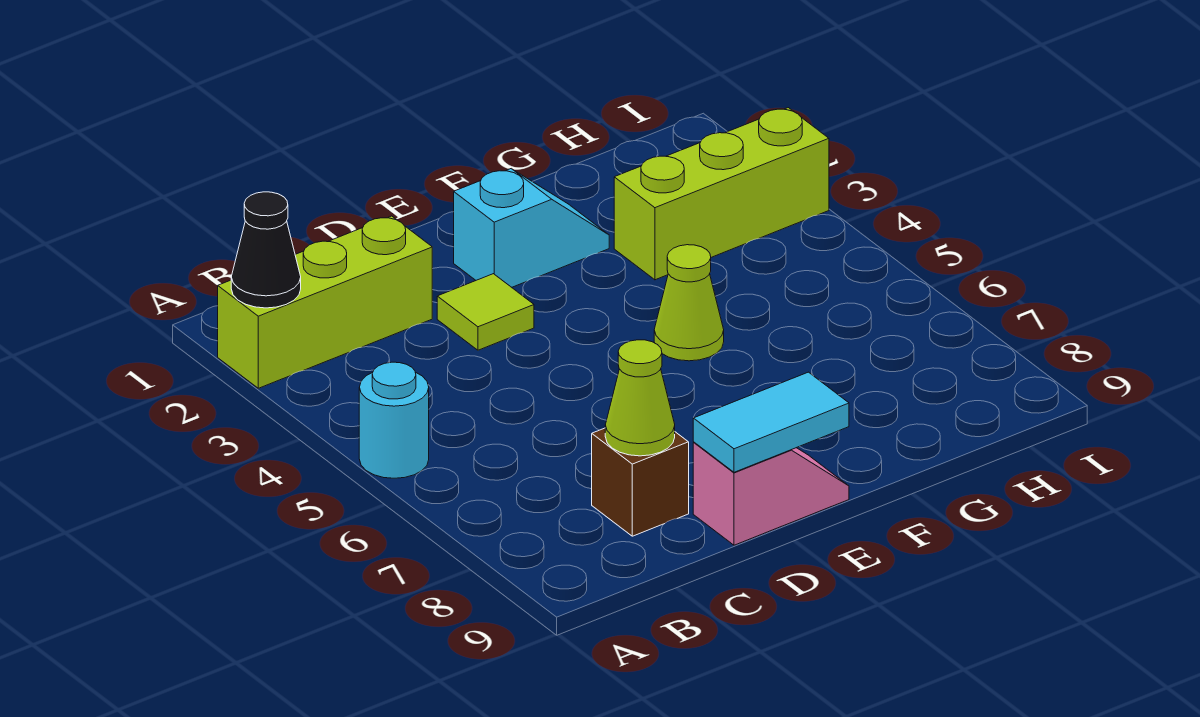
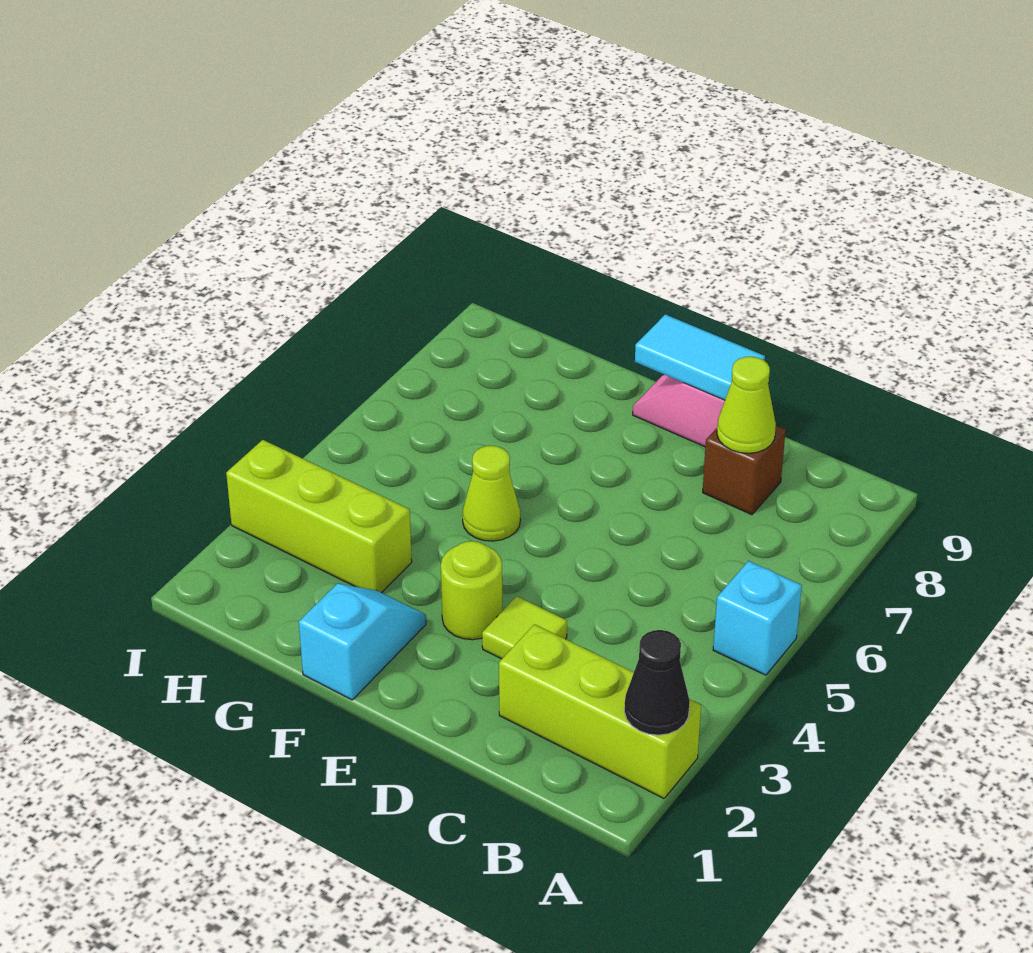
cyan round brick A5 level 1 -> cyan brick A5 level 1
cyan slope E2:F2 level 1 top E -> cyan slope F1:F2 level 1 top 1
none -> lime round brick E3 level 1

